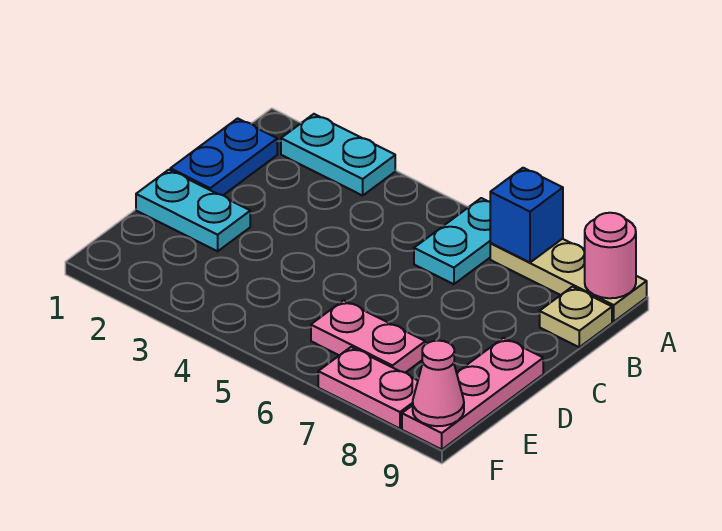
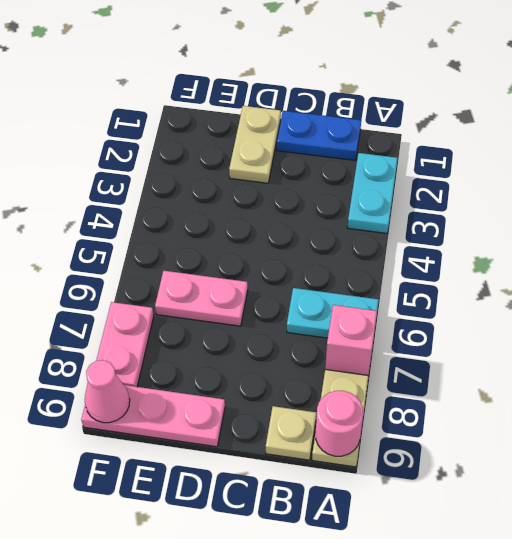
blue brick A7 level 2 -> pink brick A7 level 2
cyan plate D1:D2 level 1 -> tan plate D1:D2 level 1
pink plate E6:E7 level 1 -> pink plate D6:E6 level 1

